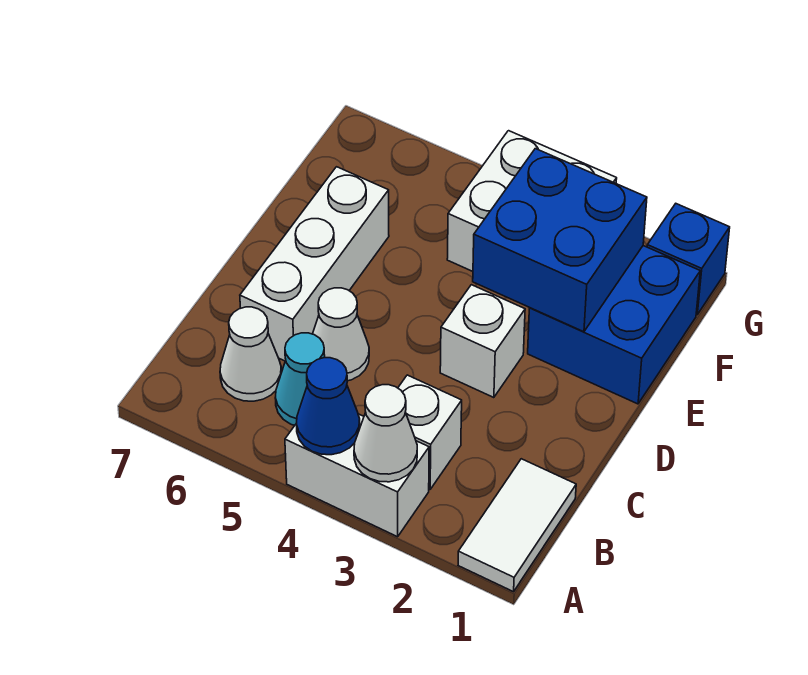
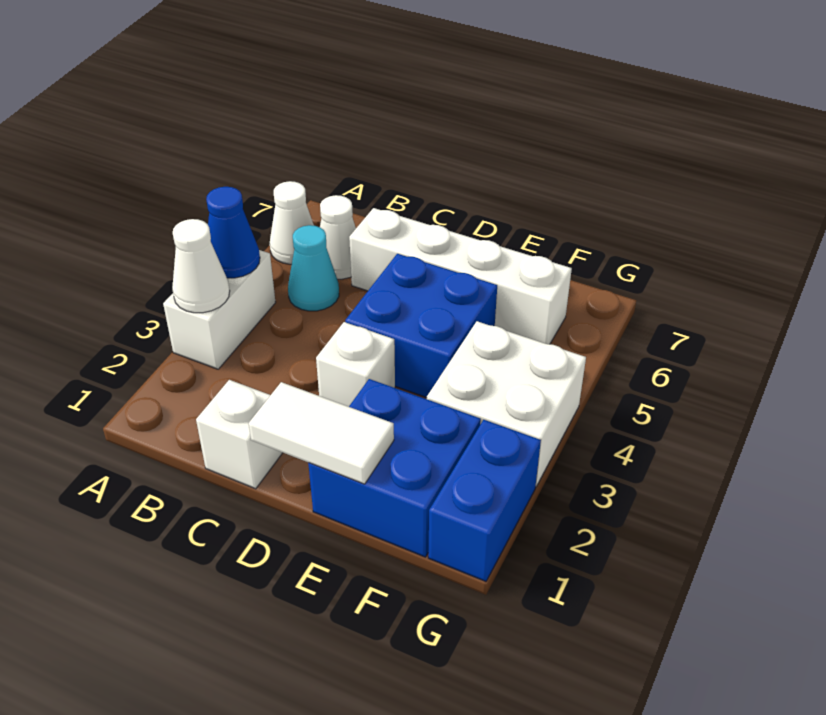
white tile A1:B1 level 1 -> white tile D1:E1 level 2
white brick B3 level 1 -> white brick C1 level 1
white cone C5 level 1 -> white cone A6 level 1
white brick C6:E6 level 1 -> white brick C6:F6 level 1
blue brick E2:F3 level 2 -> blue brick D4:E5 level 1
blue brick G1 level 1 -> blue brick G1:G2 level 1

